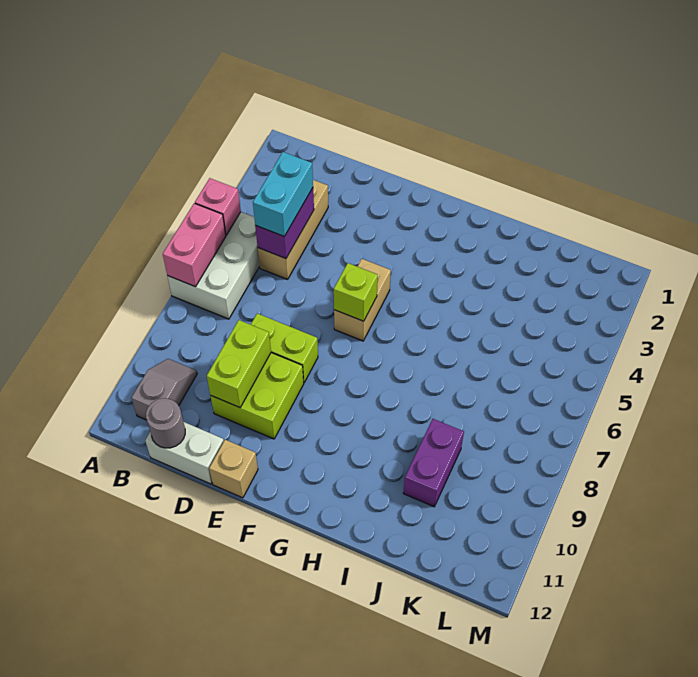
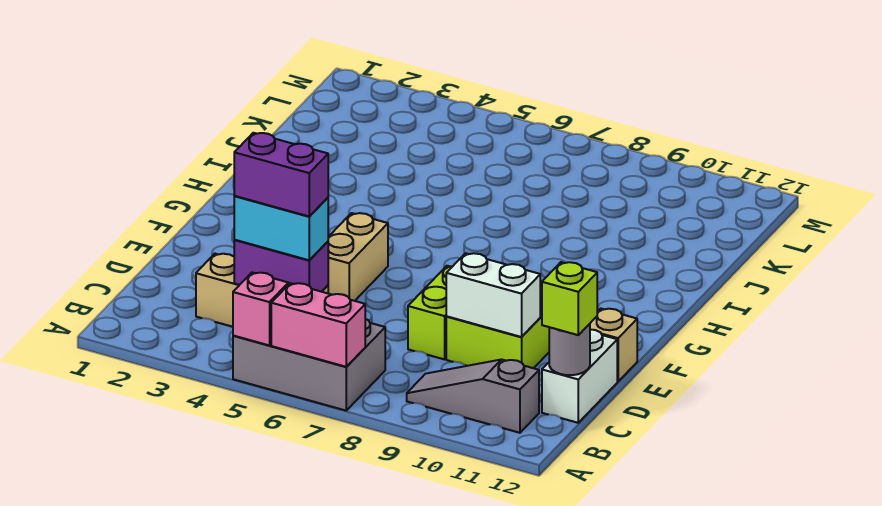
white brick A5:B7 level 1 -> grey brick A5:B7 level 1
grey slope B10:B11 level 1 top 11 -> grey slope B9:B11 level 1 top 11
lime brick D9:D10 level 2 -> white brick D9:D10 level 2
tan brick F5:F6 level 1 -> tan brick E5:F5 level 1
lime brick F6 level 2 -> lime brick C12 level 3
purple brick J9:J10 level 1 -> purple brick C4:C5 level 4

